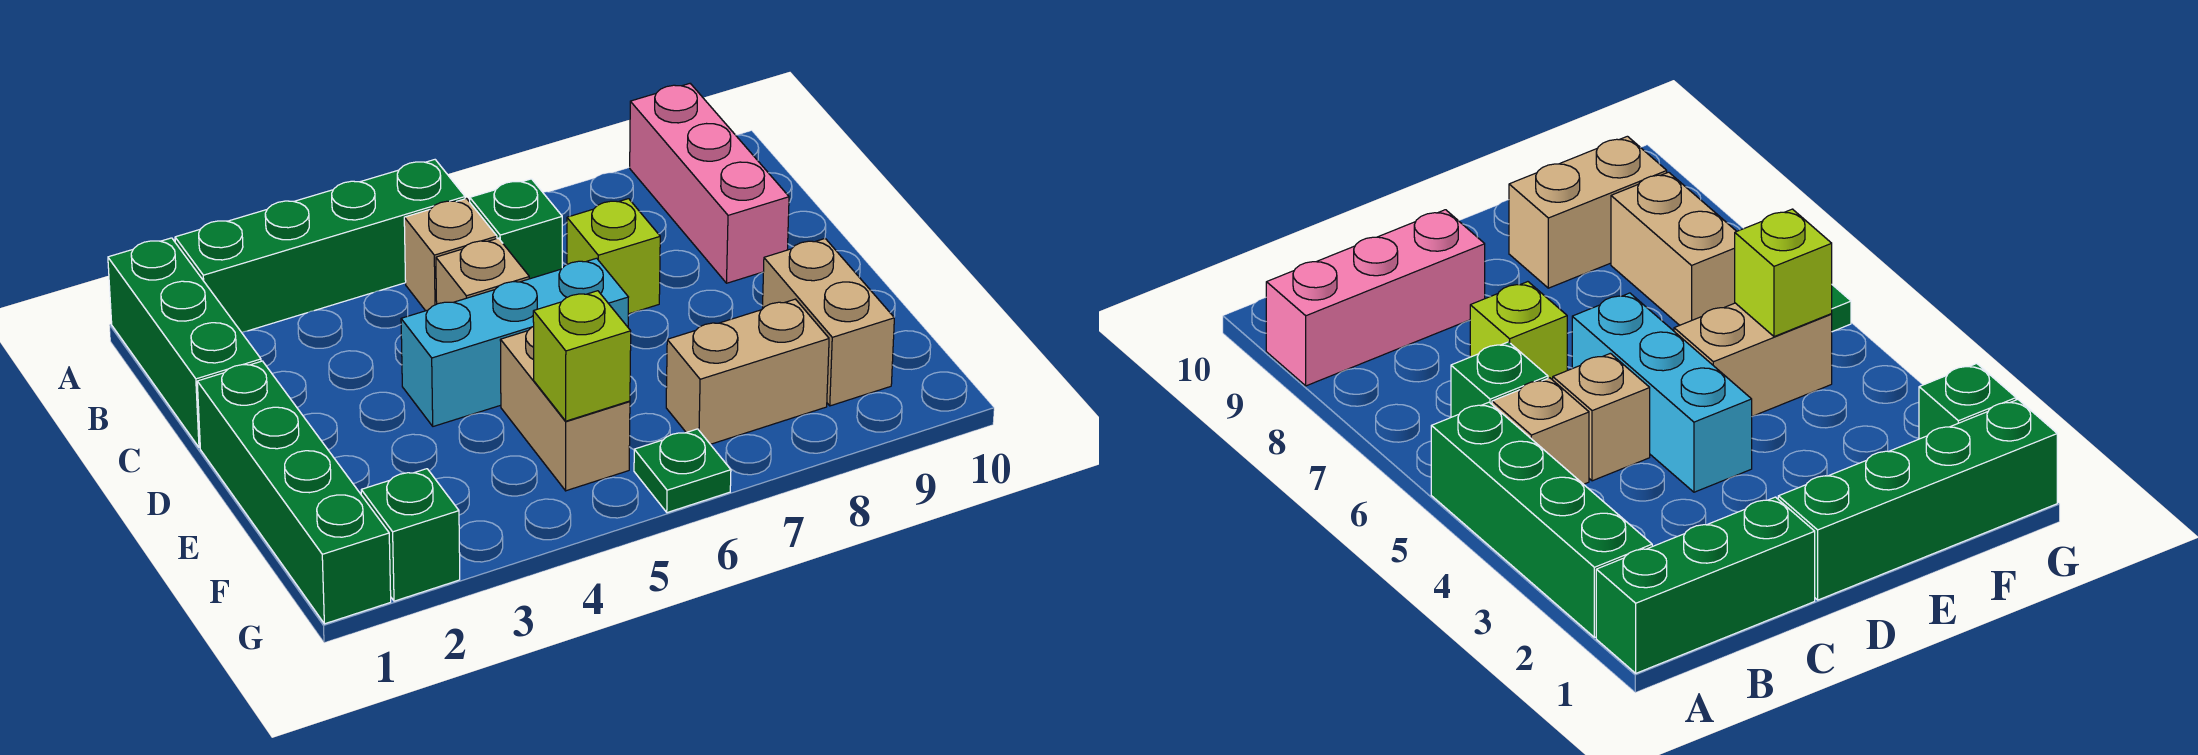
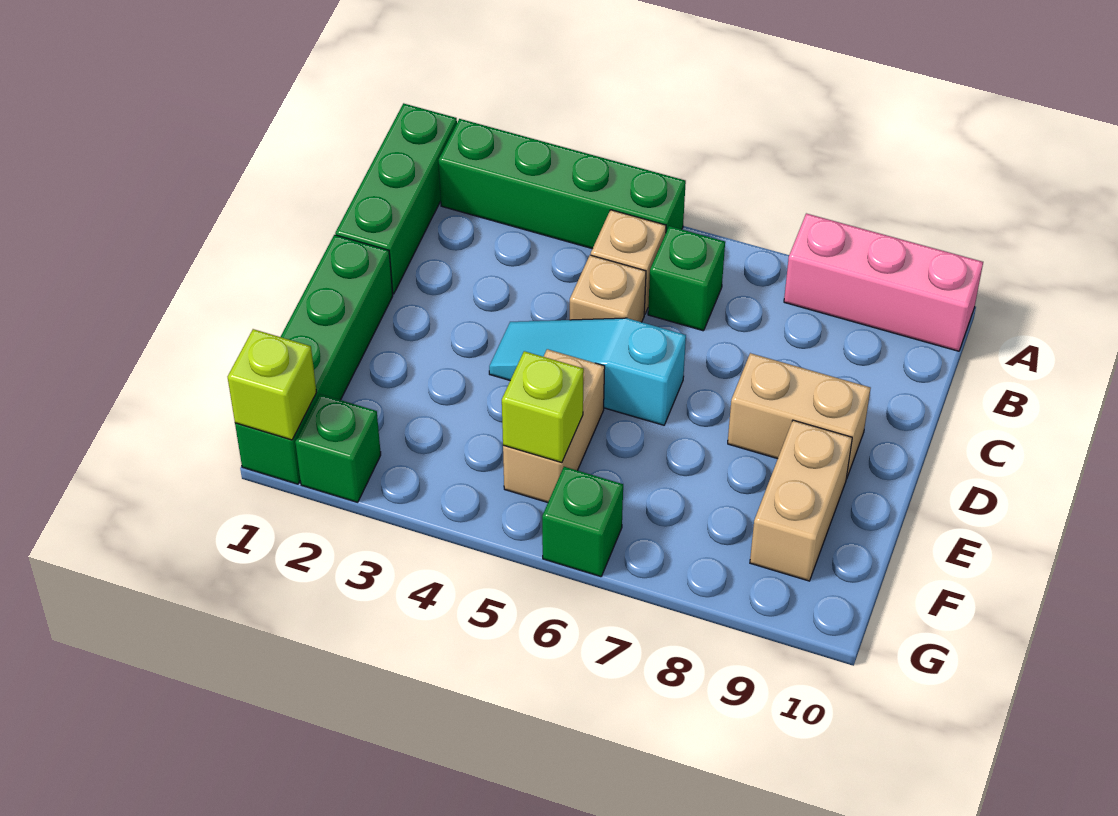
pink brick A9:C9 level 1 -> pink brick A8:A10 level 1
lime brick C7 level 1 -> lime brick G1 level 2
cyan brick D4:D6 level 1 -> cyan slope D4:D6 level 1 top 6
tan brick F7:F8 level 1 -> tan brick D8:D9 level 1
green plate G6 level 1 -> green brick G6 level 1

